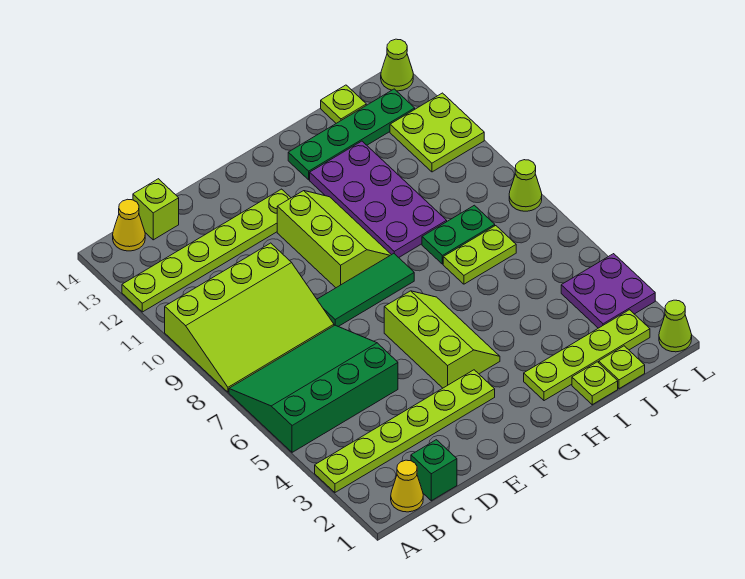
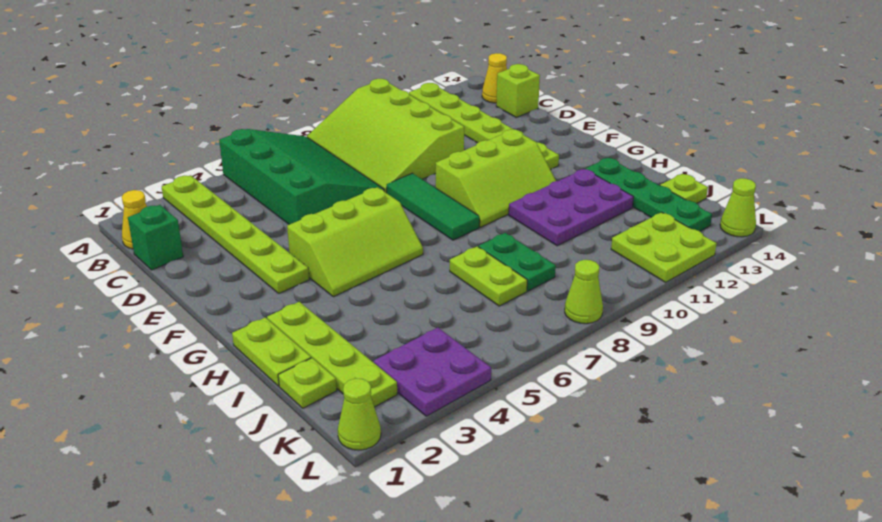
purple plate H9:I12 level 1 -> purple plate H10:I12 level 1
lime plate I1 level 1 -> lime plate H1:I1 level 1

